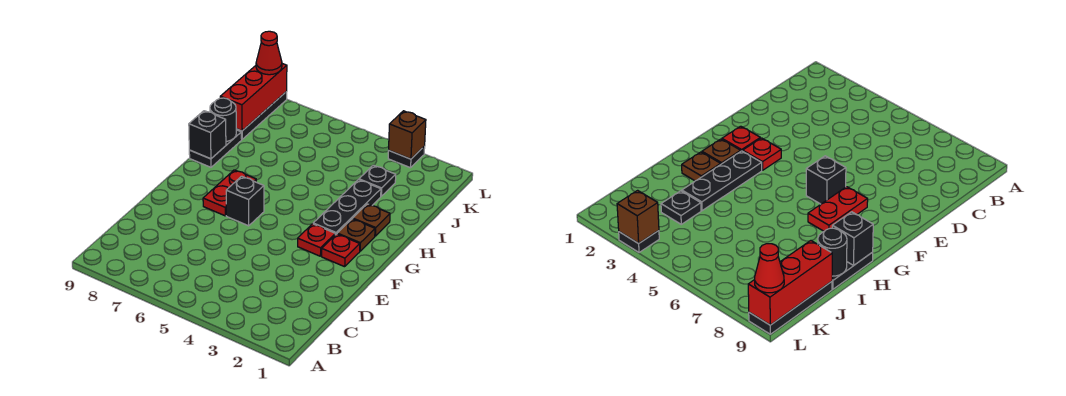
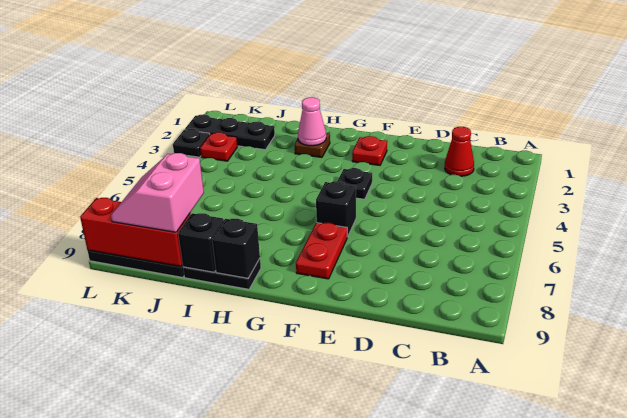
red plate F3 level 1 -> red plate K3 level 1
red plate F7:G7 level 1 -> red plate F7:F8 level 1
brown plate G2 level 1 -> none
black plate G3:I3 level 1 -> black plate J2:L2 level 1
none -> pink cone H2 level 2
black round brick I9 level 2 -> black brick I9 level 2
black plate J3 level 1 -> black plate F4 level 1
none -> pink slope J8:K9 level 3 top J
brown brick L3 level 2 -> none
red cone L9 level 3 -> red cone C2 level 1

